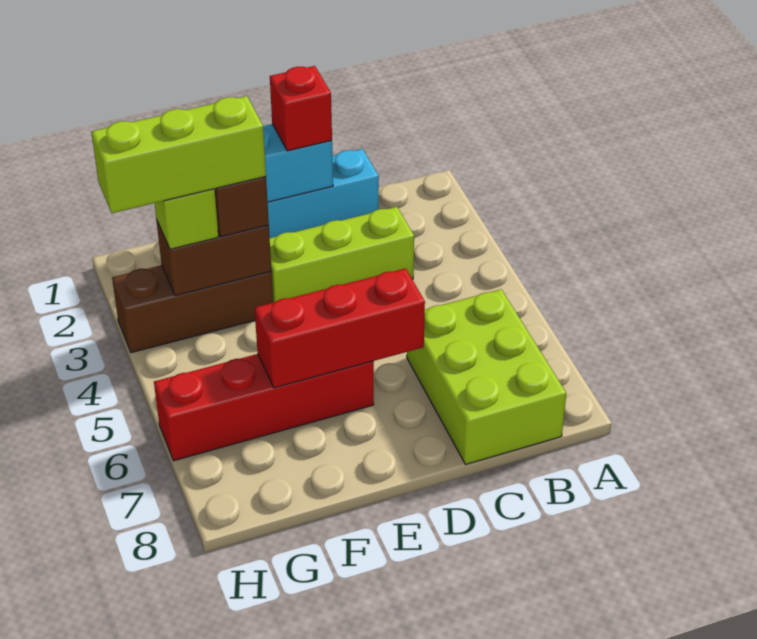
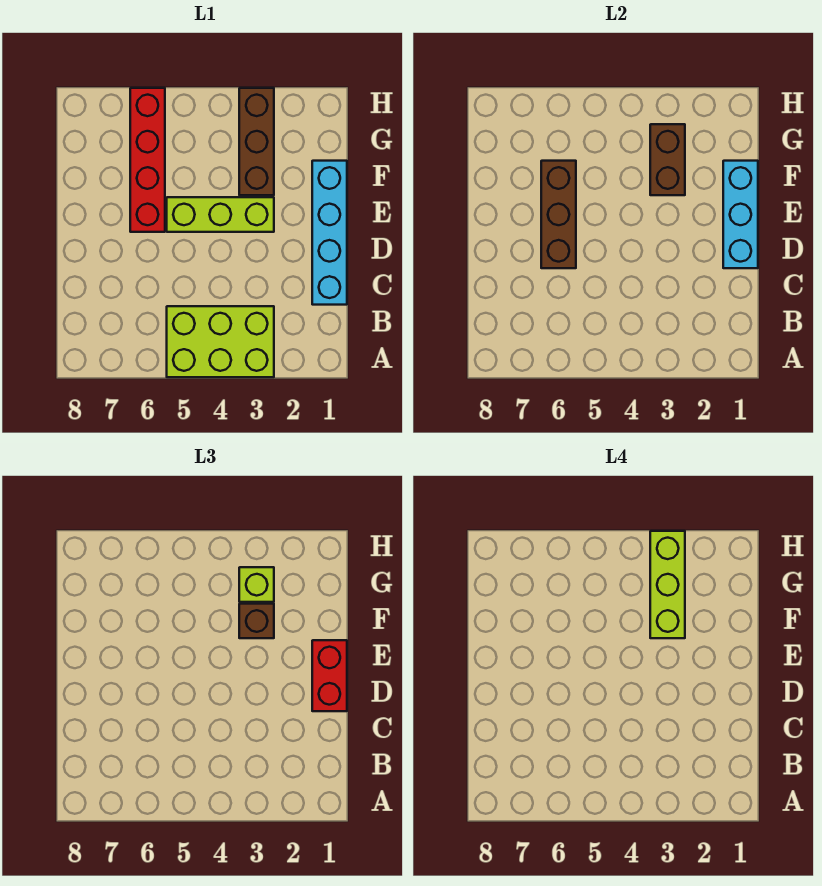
lime brick B6:C8 level 1 -> lime brick A3:B5 level 1
lime brick C3:E3 level 1 -> lime brick E3:E5 level 1
red brick D1 level 3 -> red brick D1:E1 level 3
red brick D6:F6 level 2 -> brown brick D6:F6 level 2

